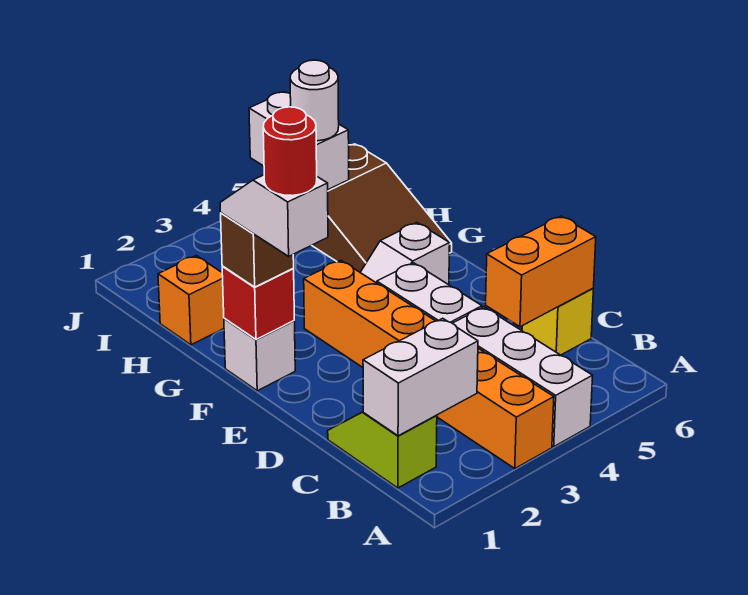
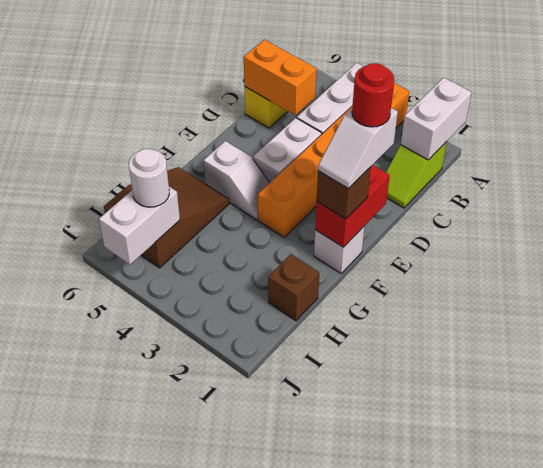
white brick B1:B2 level 2 -> white brick A1:B1 level 2
red brick F1 level 2 -> red brick E1:F1 level 2
orange brick H1 level 1 -> brown brick H1 level 1

